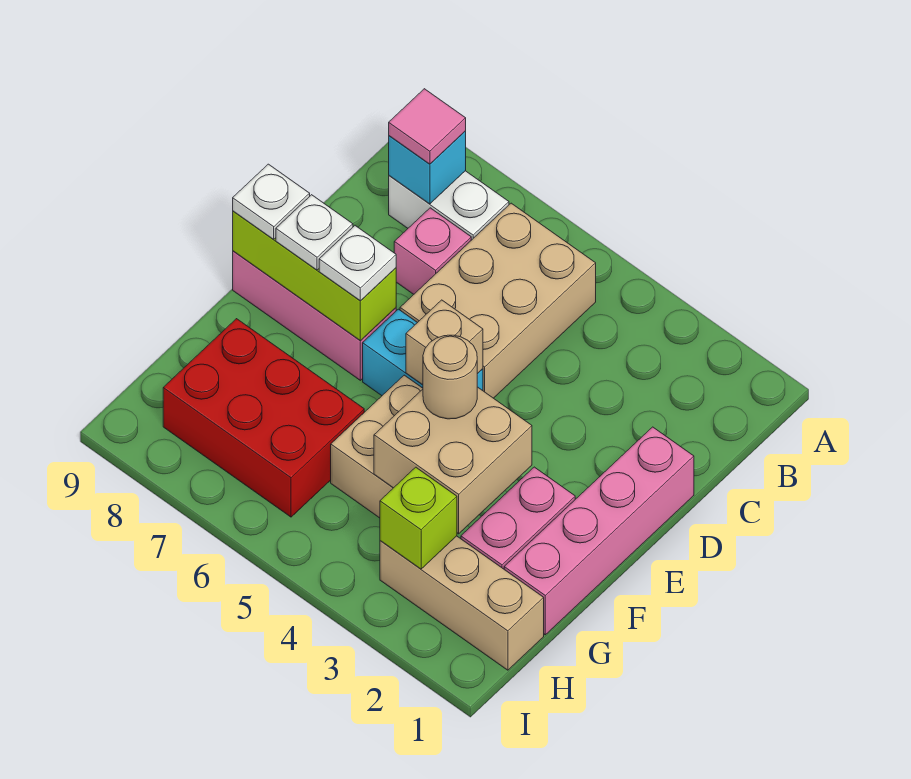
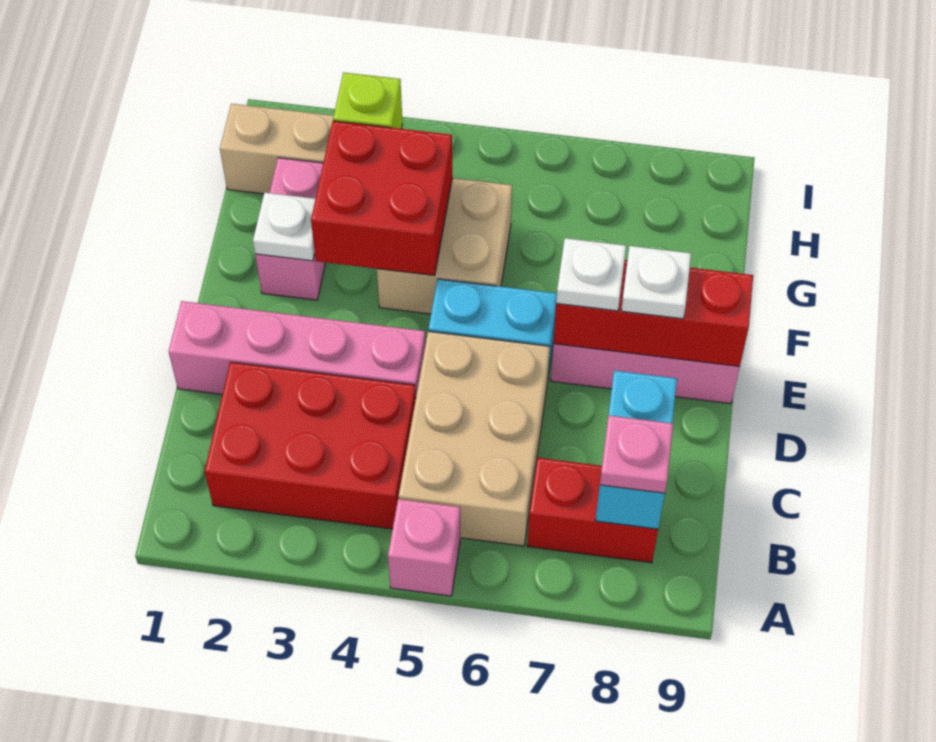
white brick B7:B8 level 1 -> red brick B7:B8 level 1
cyan brick B8 level 2 -> cyan brick B8:C8 level 2
pink tile B8 level 3 -> pink plate B8 level 3
pink brick C7 level 1 -> pink brick A5 level 1
pink brick D1:G1 level 1 -> pink brick D1:D4 level 1
tan brick E5 level 2 -> none
lime brick E7:E9 level 2 -> red brick E7:E9 level 2
white plate E9 level 3 -> white plate F2 level 2
tan brick F3:G4 level 2 -> red brick F3:G4 level 2
tan round brick F4 level 3 -> none
red brick G6:H8 level 1 -> red brick B2:C4 level 1

